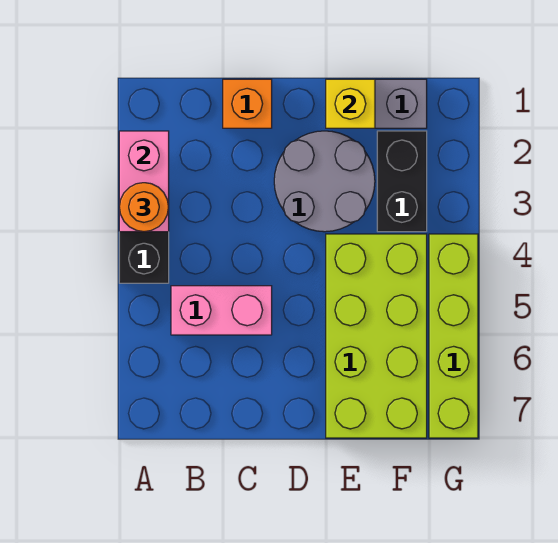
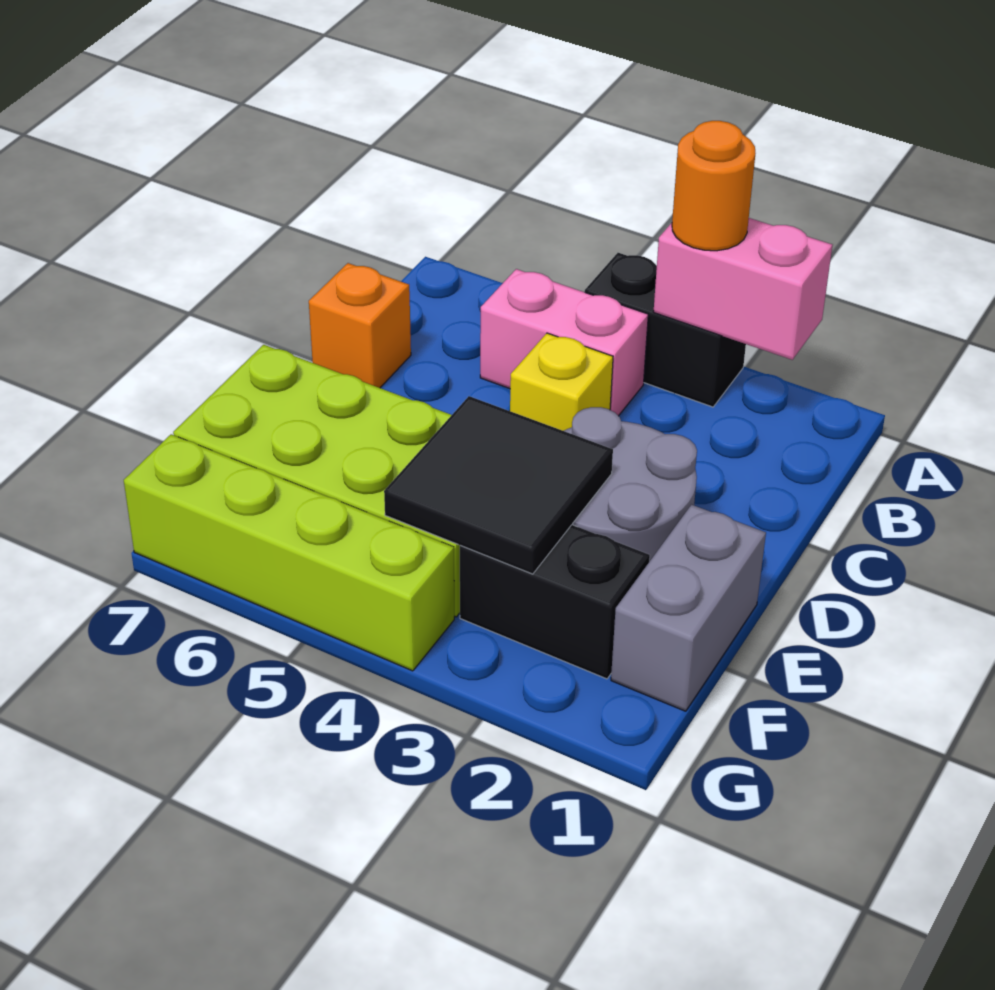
pink brick B5:C5 level 1 -> pink brick B4:B5 level 1
orange brick C1 level 1 -> orange brick C7 level 1
yellow brick E1 level 2 -> yellow brick C4 level 1
none -> black tile E3:F4 level 2

